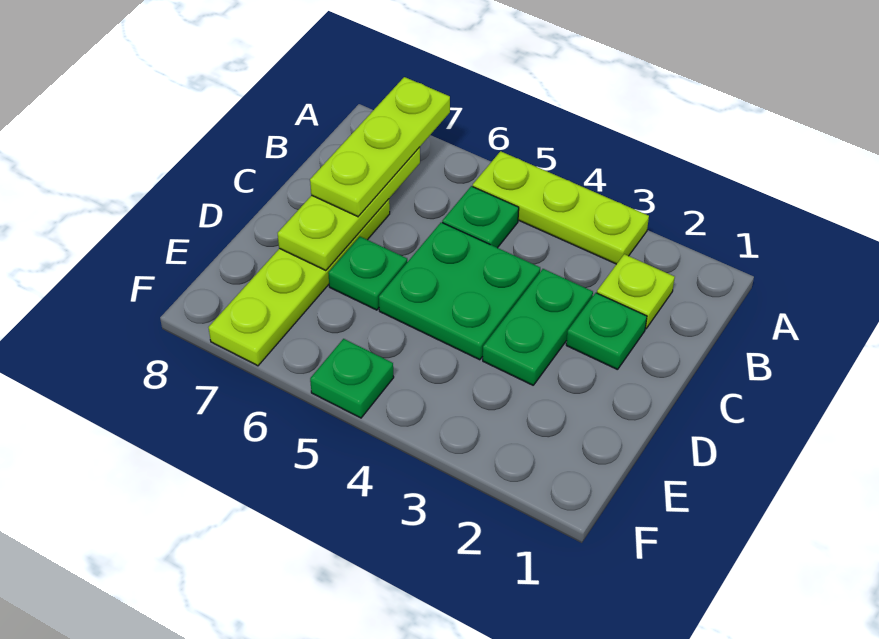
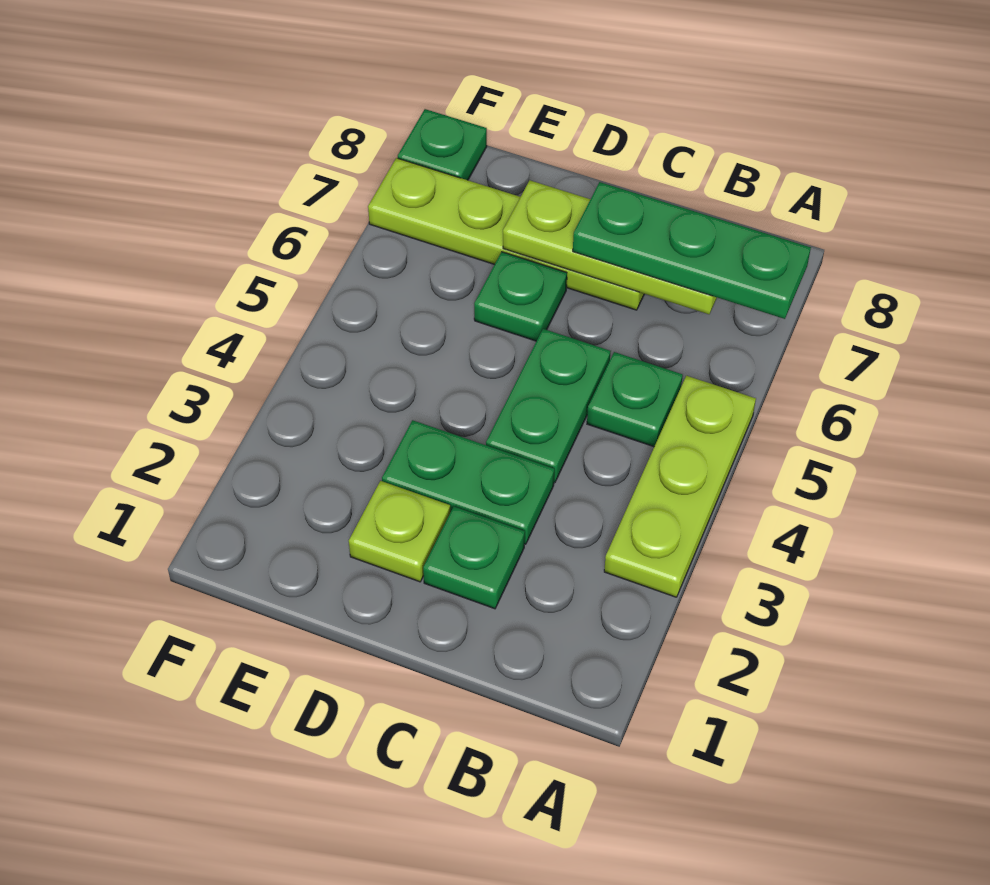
lime plate A7:C7 level 3 -> green plate A7:C7 level 3
lime plate B2 level 1 -> lime plate D2 level 1
green plate C4:D5 level 1 -> green plate C4:C5 level 1
green plate F5 level 1 -> green plate F8 level 1

